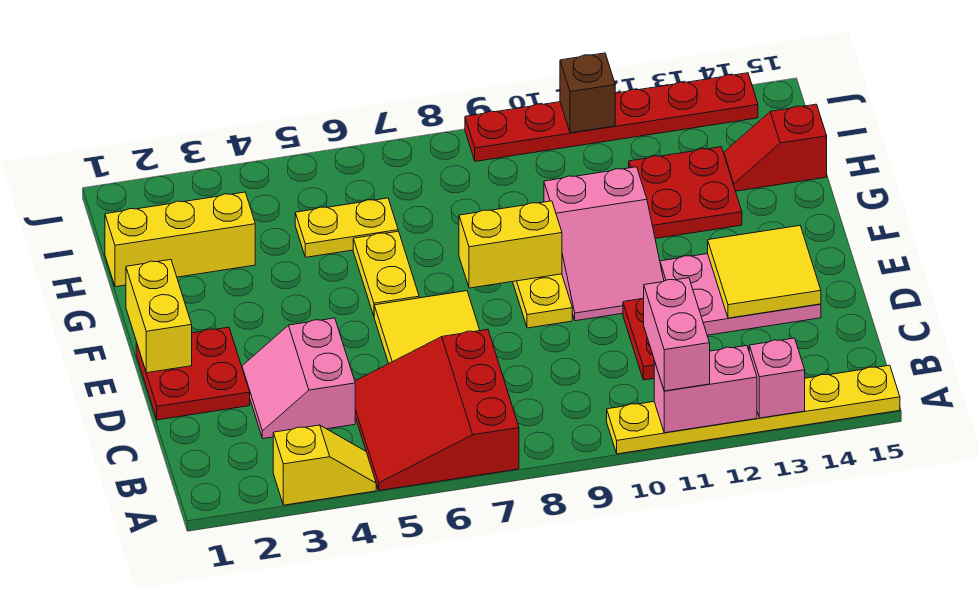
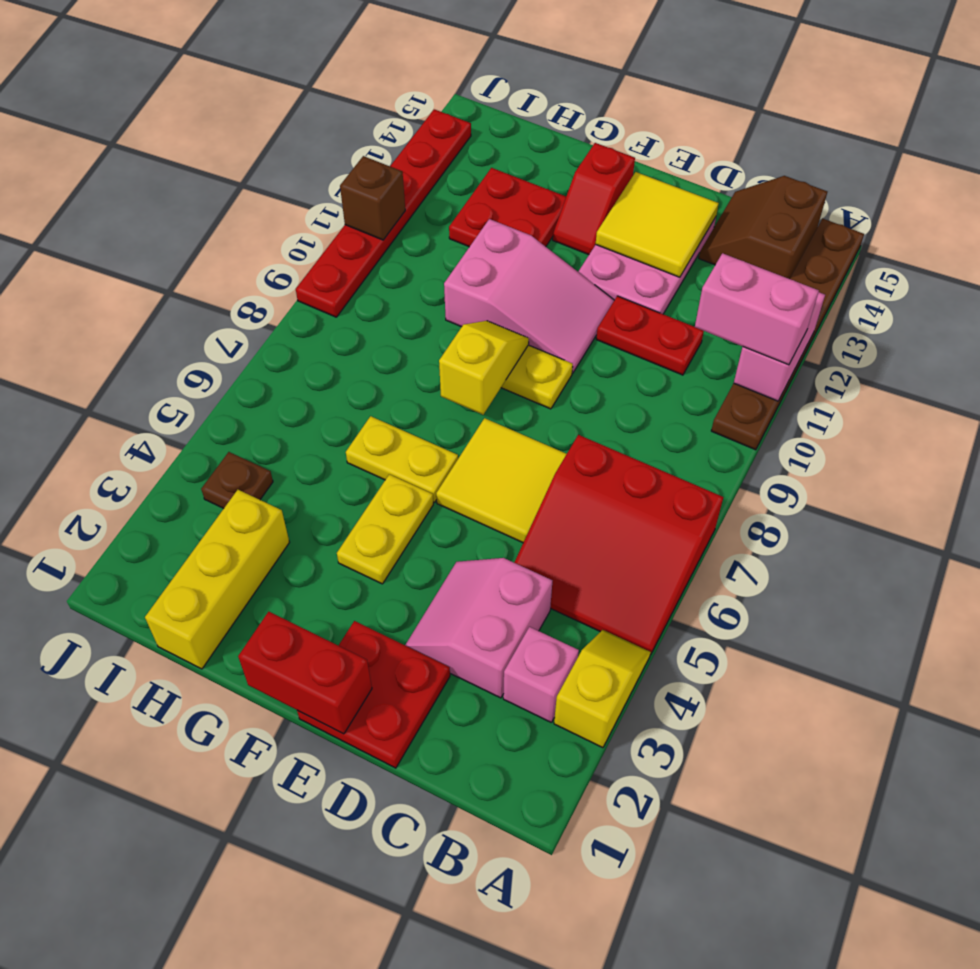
yellow plate A10:A15 level 1 -> brown plate A10:A15 level 1
pink brick A13 level 2 -> pink brick B3 level 1
none -> brown slope B14:C15 level 1 top B
pink slope C3:D4 level 1 top 4 -> pink slope C3:D4 level 1 top C
yellow brick E1:F1 level 2 -> red brick E1:F1 level 2
yellow brick F8:F9 level 2 -> yellow slope F8:F9 level 2 top 8
yellow plate H5:H6 level 1 -> yellow plate F4:F5 level 1
red slope H14:H15 level 1 top 15 -> red slope F13:F14 level 1 top 14
none -> brown plate I4 level 1

